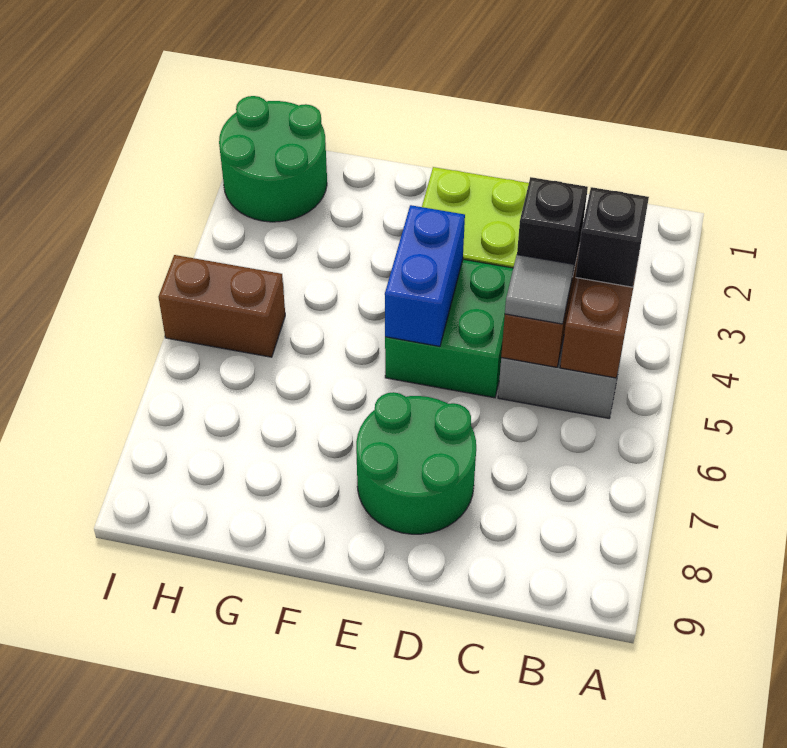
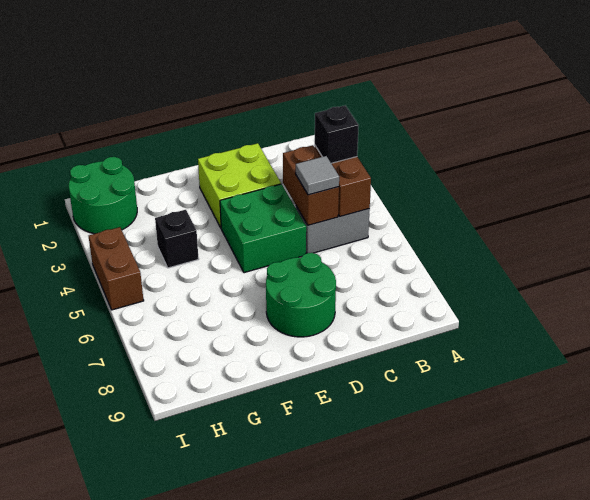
black brick C4 level 3 -> black brick G4 level 1
blue brick E4:E5 level 2 -> none
brown brick H5:I5 level 1 -> brown brick I4:I5 level 1

